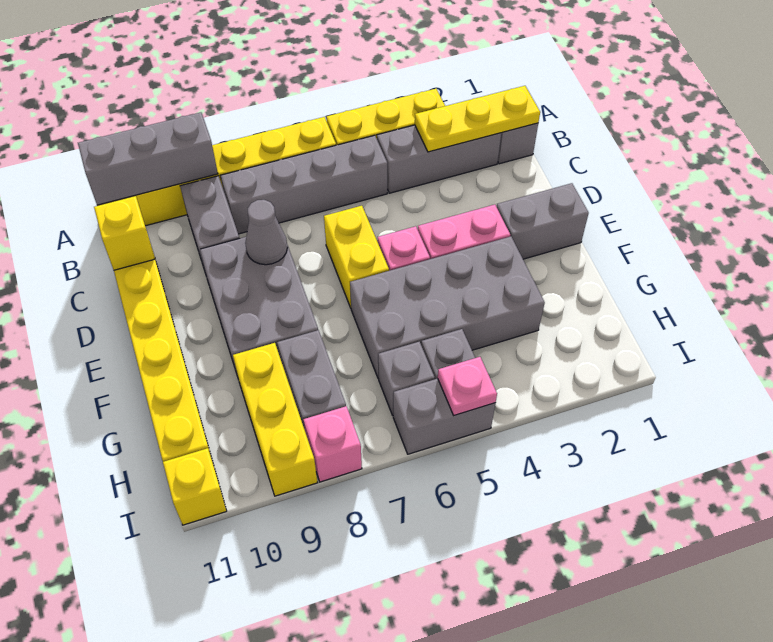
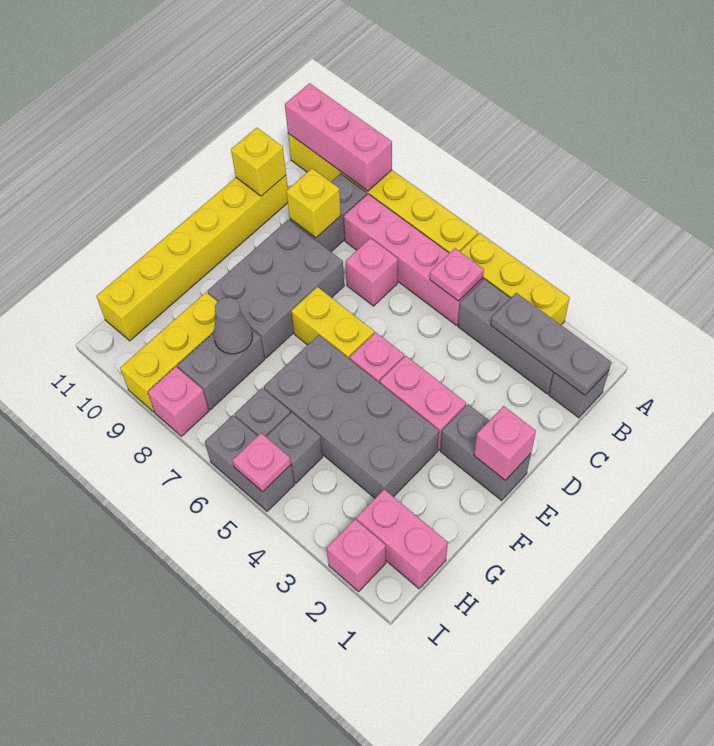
grey brick A9:A11 level 2 -> pink brick A9:A11 level 2
yellow plate B1:B3 level 2 -> grey plate B1:B3 level 2
grey brick B5:B8 level 1 -> pink brick B5:B8 level 1
none -> pink plate B5 level 2
none -> pink brick C7 level 1
yellow brick D6:E6 level 1 -> yellow brick E6:E7 level 1
grey cone D8 level 2 -> grey cone G8 level 2
none -> pink brick E1 level 2
none -> pink brick H1:H2 level 1
none -> pink brick I2 level 1
yellow brick I11 level 1 -> yellow brick C9 level 2

